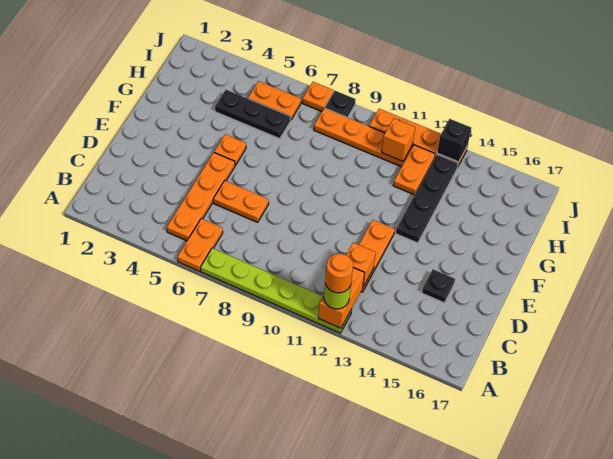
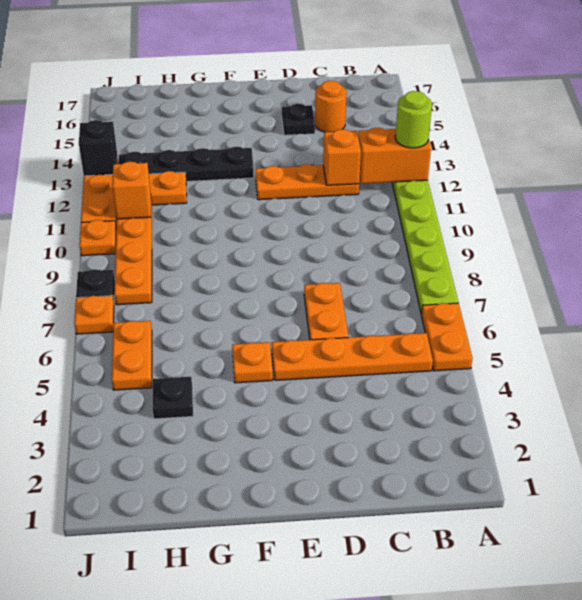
orange plate A6:B6 level 1 -> orange plate A5:A6 level 1
orange round brick A12 level 4 -> orange round brick C15 level 1
black plate H4:H6 level 1 -> black plate H4 level 1

